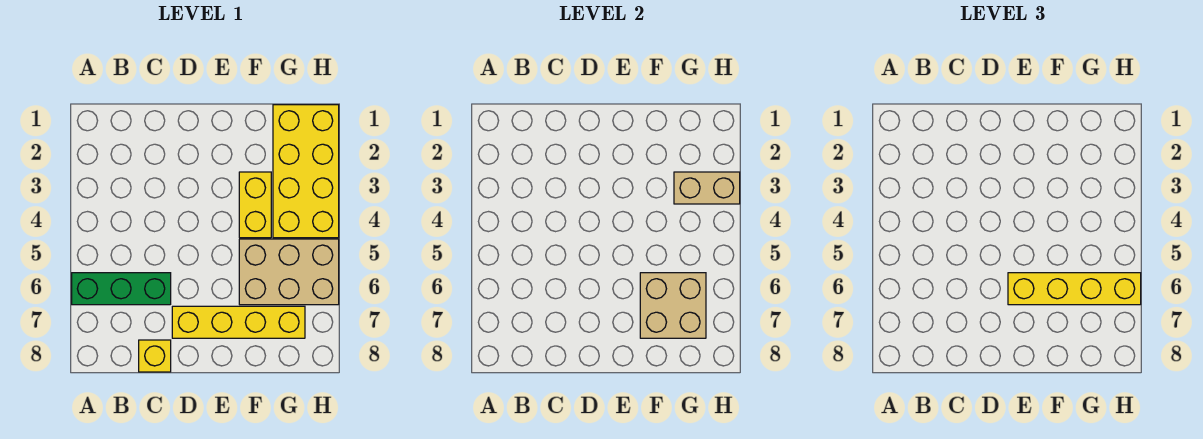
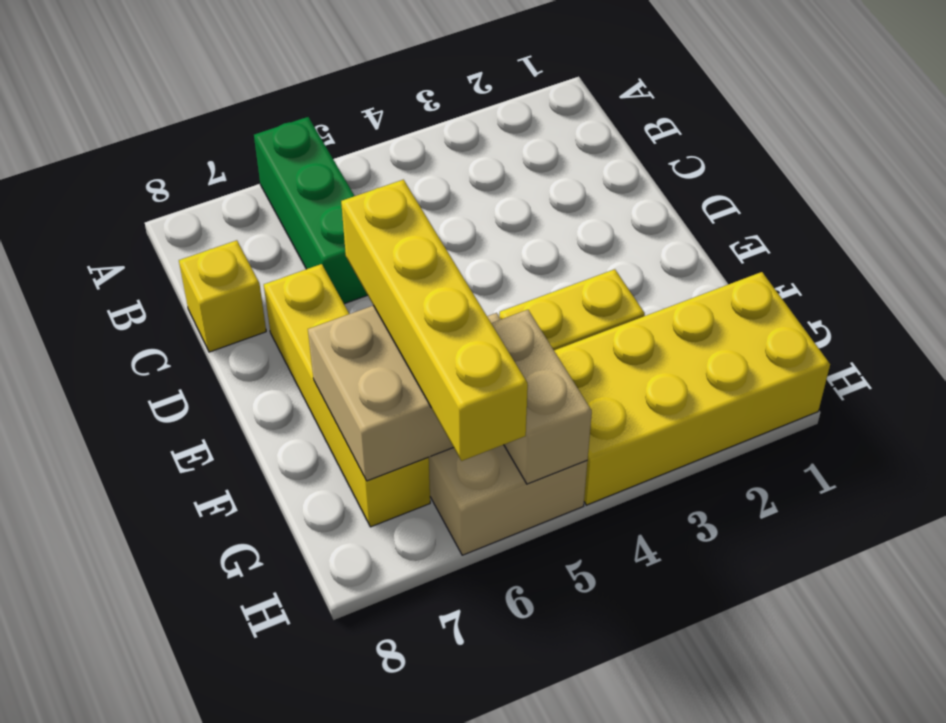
tan brick G3:H3 level 2 -> tan brick G5:H5 level 2

